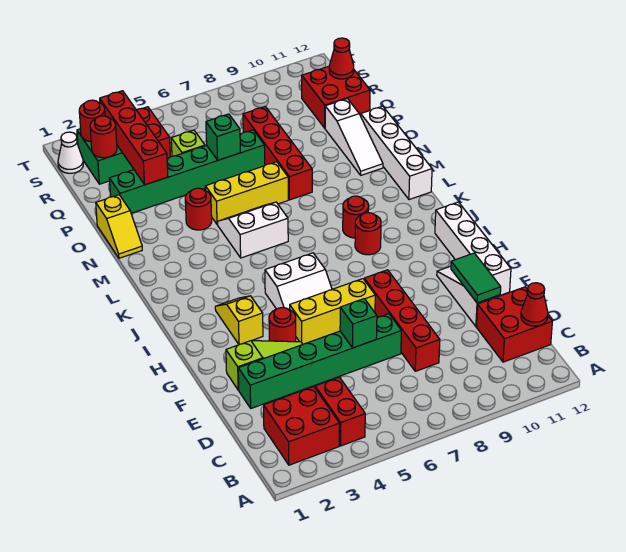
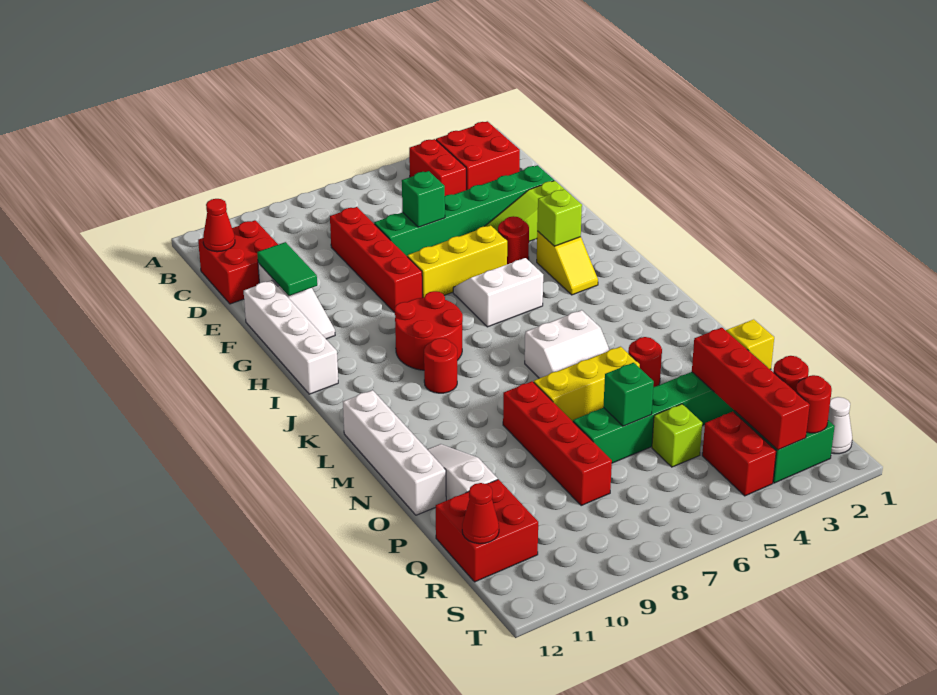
none -> lime brick H3 level 2
red round brick J9 level 1 -> red round brick I8:J9 level 1

